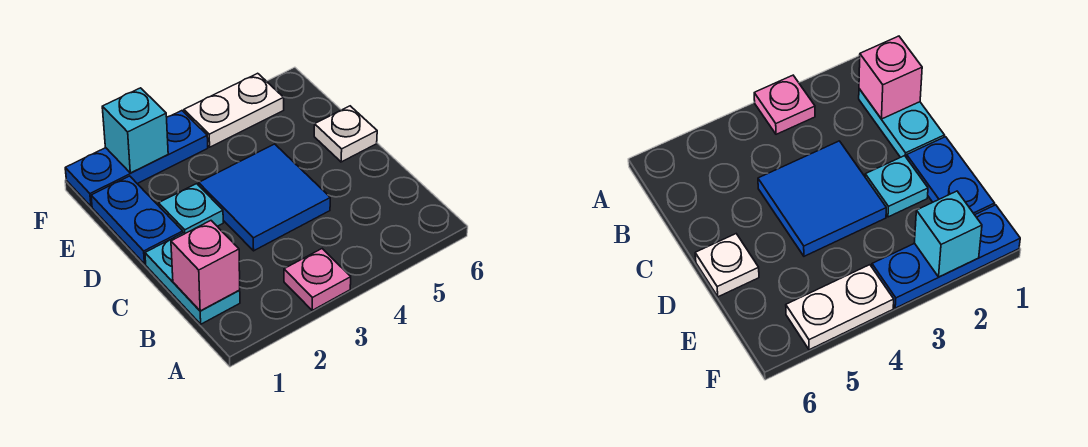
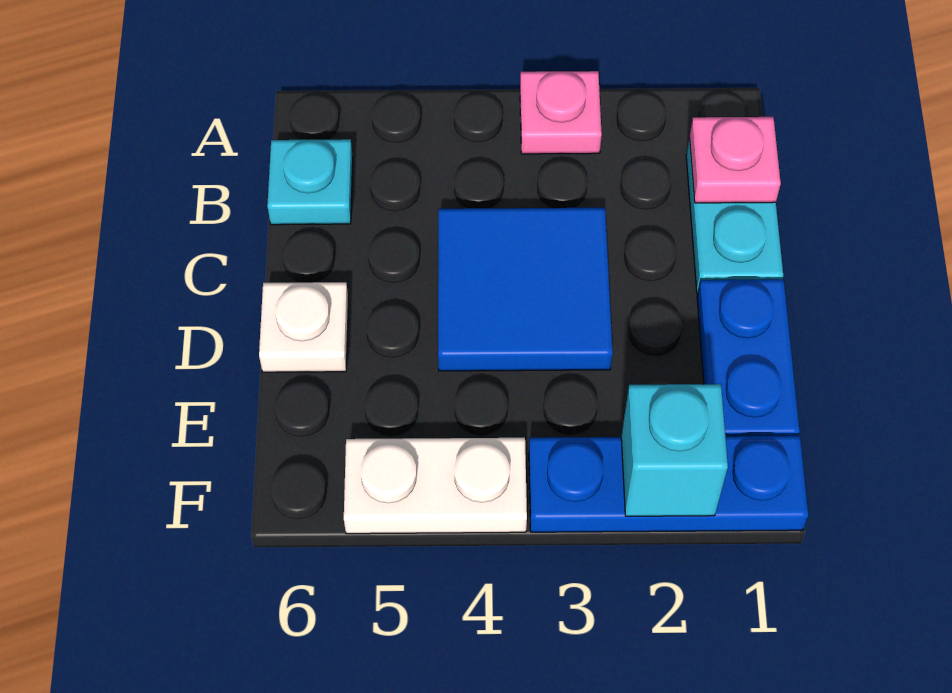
pink brick B1 level 2 -> pink plate B1 level 2
cyan plate D2 level 1 -> cyan plate B6 level 1

